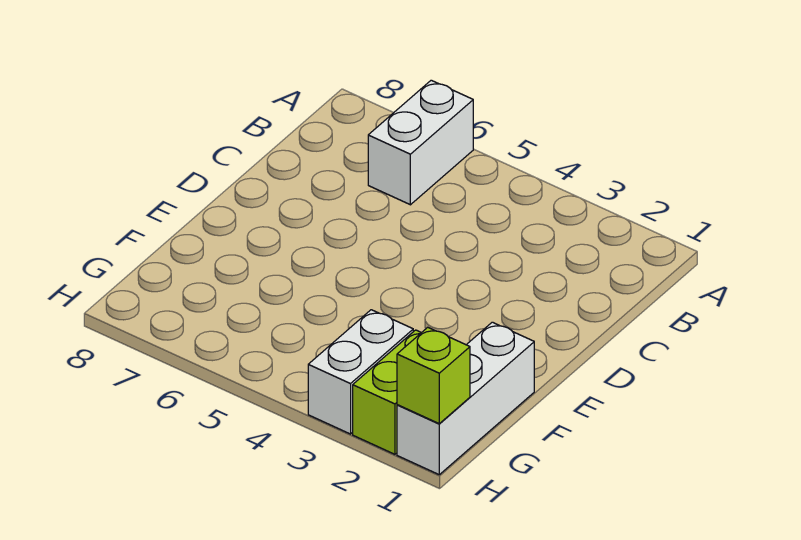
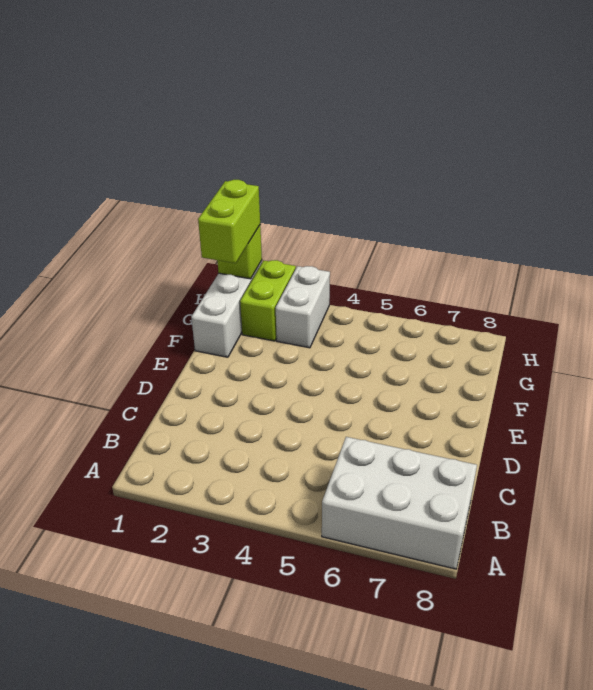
white brick A6:B6 level 1 -> white brick A6:B8 level 1
none -> lime brick G1:H1 level 3

